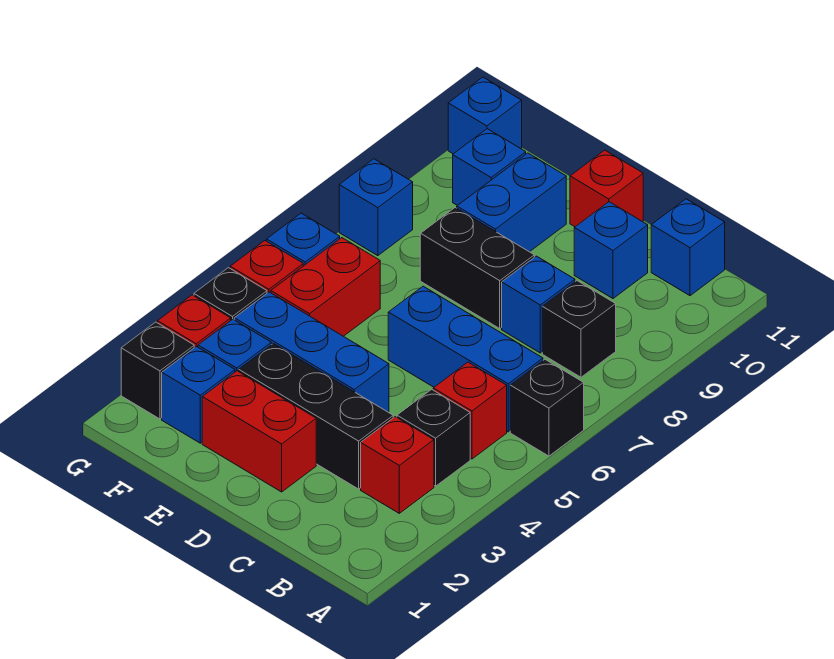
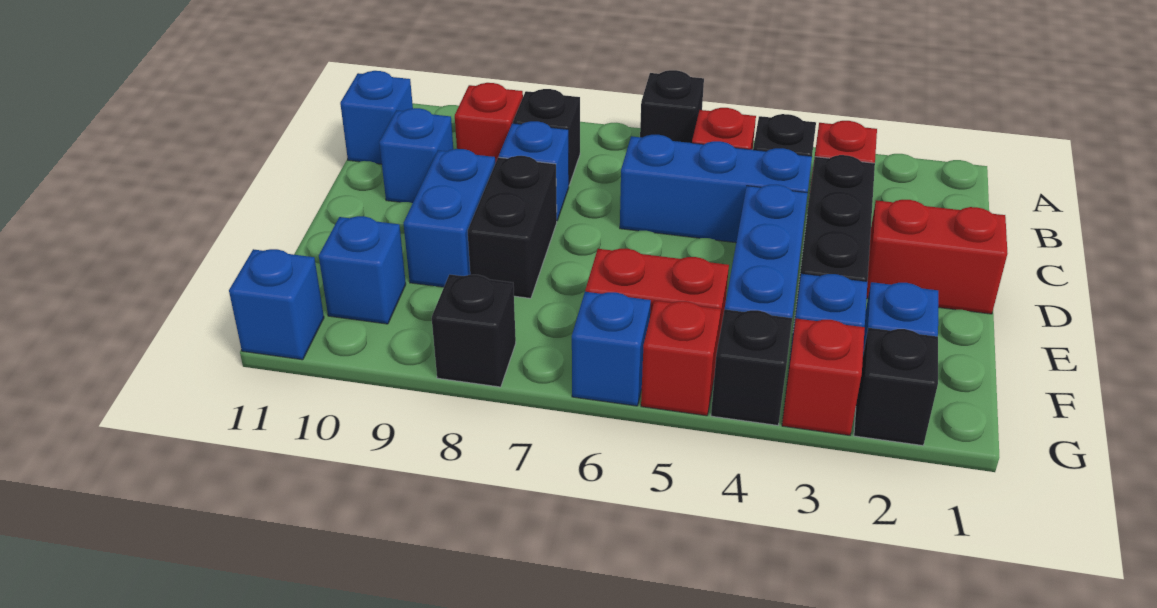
blue brick B6:D6 level 1 -> blue brick C4:C6 level 1
red brick D2:E2 level 1 -> red brick D1:D2 level 1
red brick D11 level 1 -> red brick B9 level 1
blue brick E9:E10 level 1 -> blue brick D9:E9 level 1
blue brick G8 level 1 -> black brick G8 level 1

